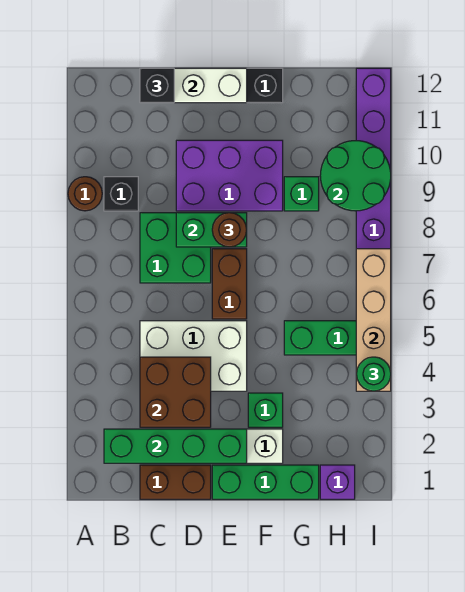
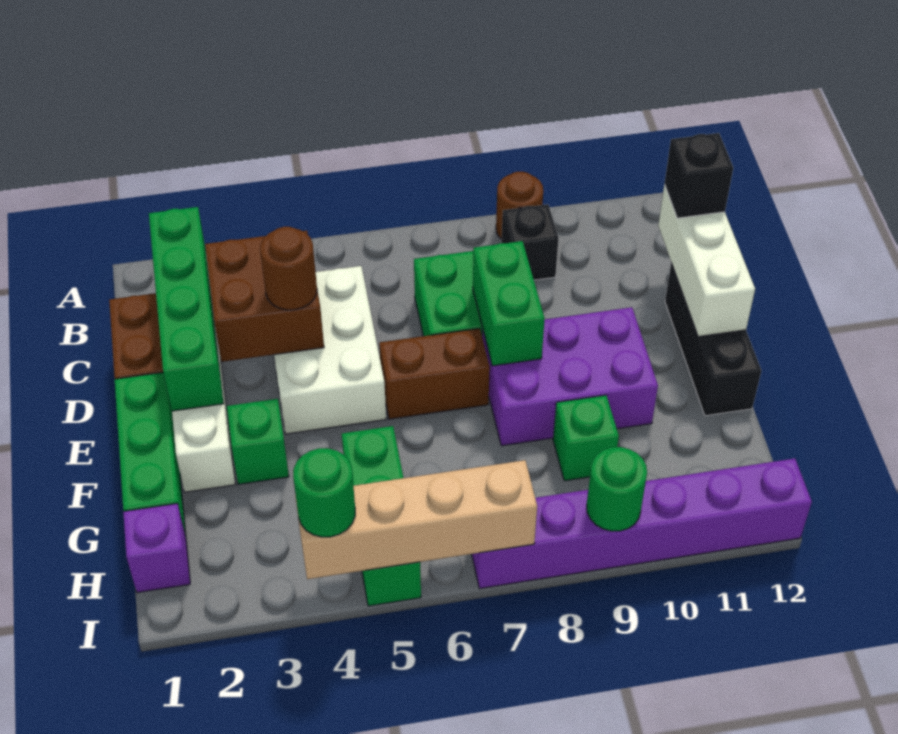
purple brick D9:F10 level 1 -> purple brick E8:F10 level 1
brown round brick E8 level 3 -> brown round brick D4 level 3
green round brick H9:I10 level 2 -> green round brick I9 level 2

